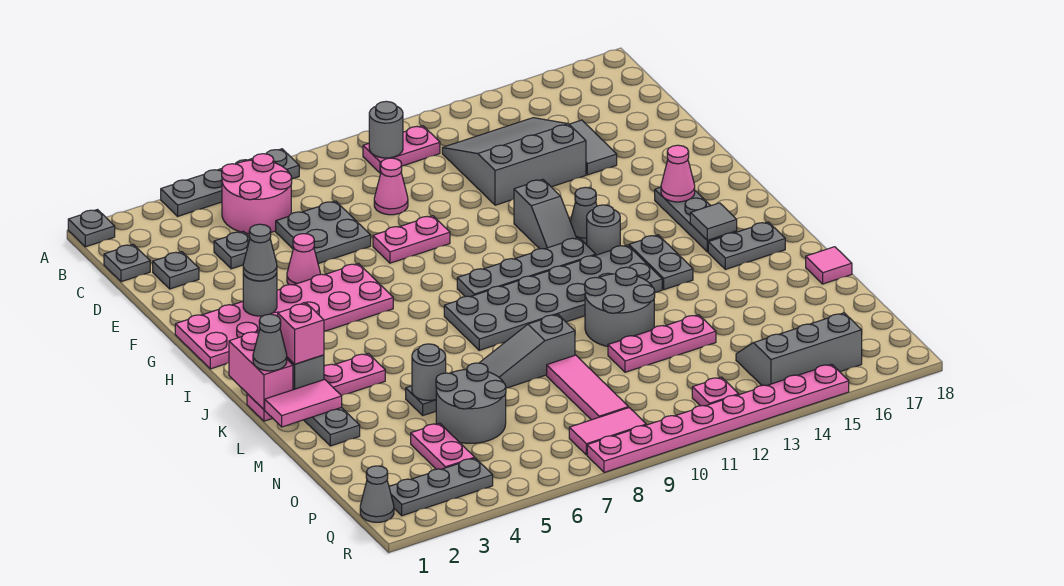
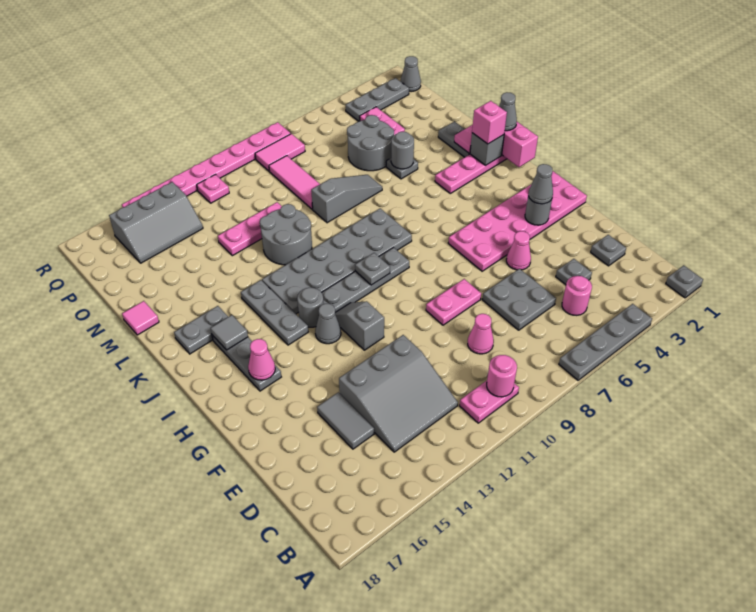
pink round brick B5:C6 level 1 -> pink round brick C5 level 1
grey round brick B10 level 2 -> pink round brick B10 level 2
grey plate C1 level 1 -> grey plate I10 level 2
grey plate J14:K14 level 1 -> grey plate I14:K14 level 1

